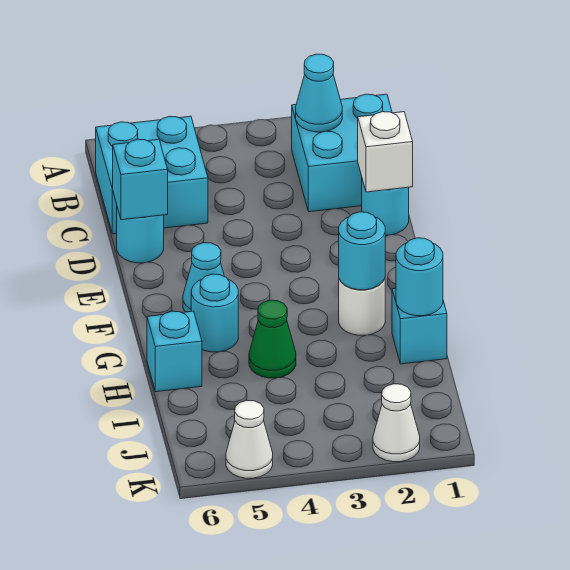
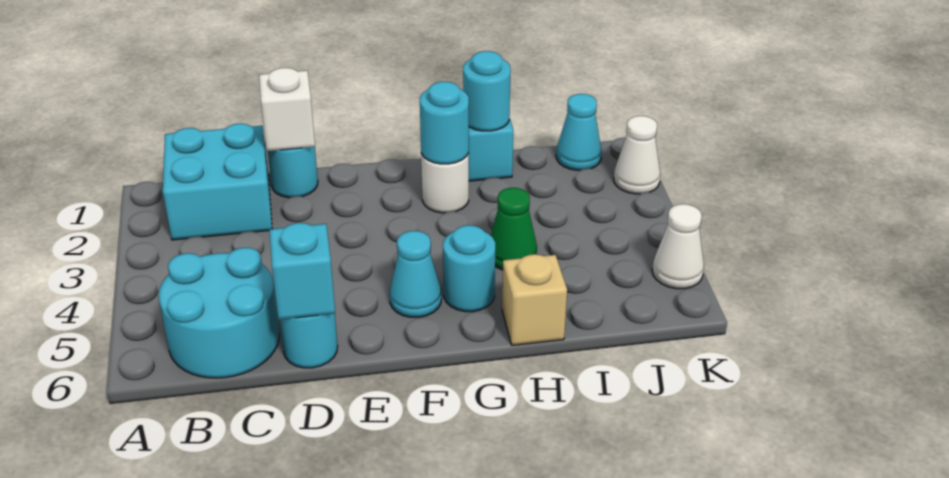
cyan cone B2 level 2 -> cyan cone J1 level 1
cyan brick B5:C6 level 1 -> cyan round brick B5:C6 level 1
cyan brick H6 level 1 -> tan brick H6 level 1

